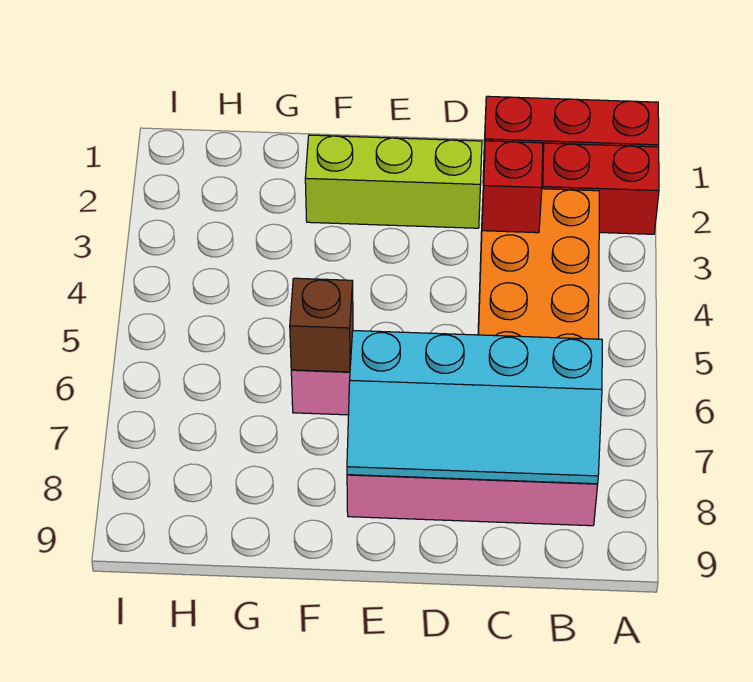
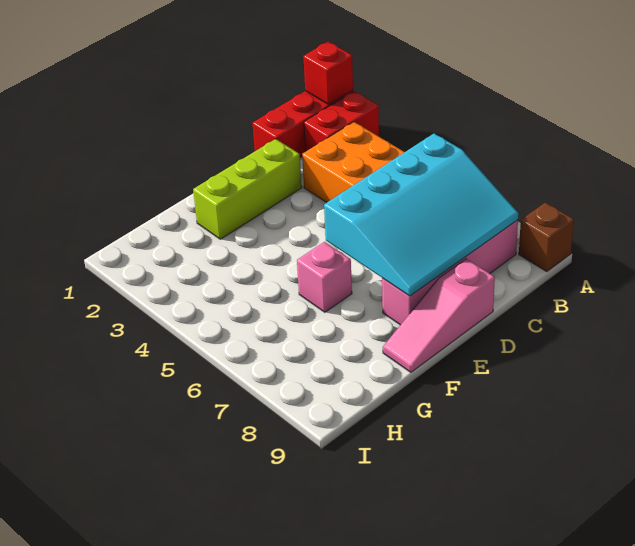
cyan slope B7:E8 level 2 top 7 -> cyan slope B6:E8 level 2 top 6
red brick C3 level 2 -> red brick A1 level 2
none -> pink slope D9:F9 level 1 top D
brown brick F6 level 2 -> brown brick A9 level 1

